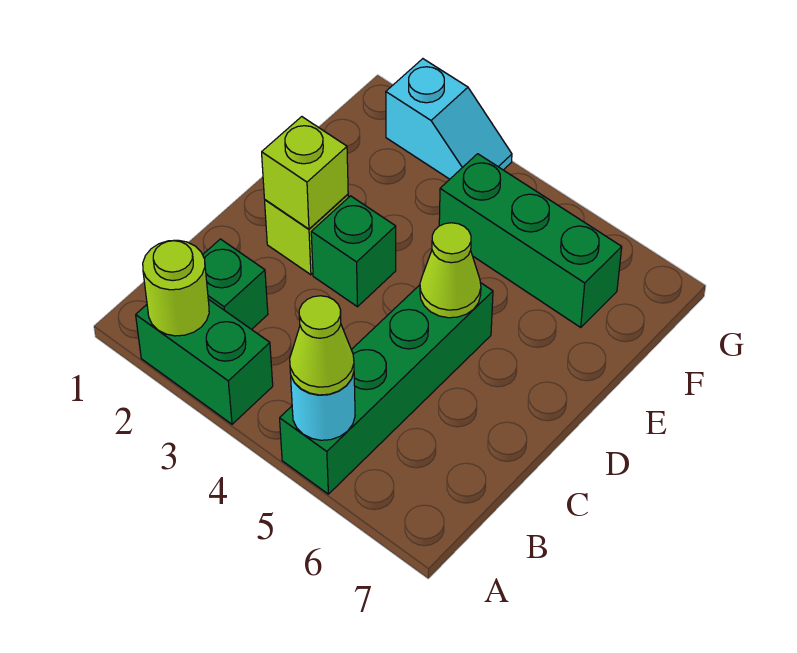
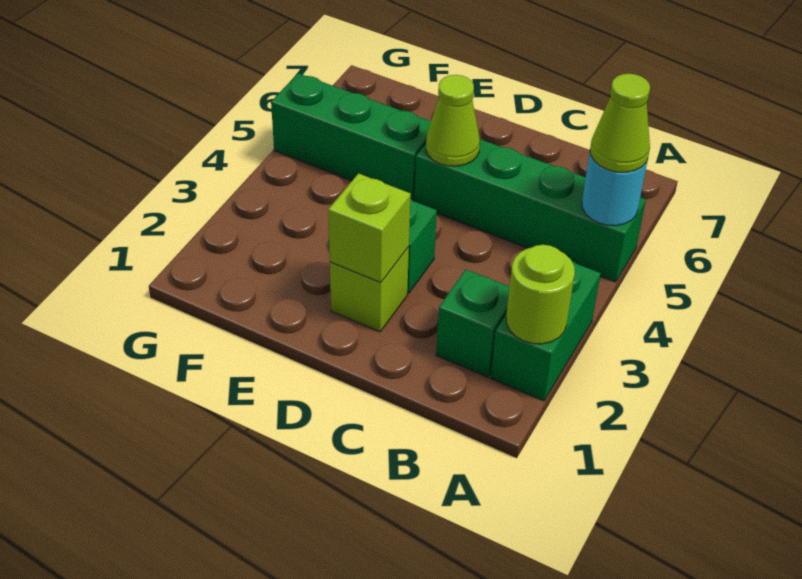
green brick F4:F6 level 1 -> green brick E5:G5 level 1
cyan slope G2:G3 level 1 top 2 -> none

